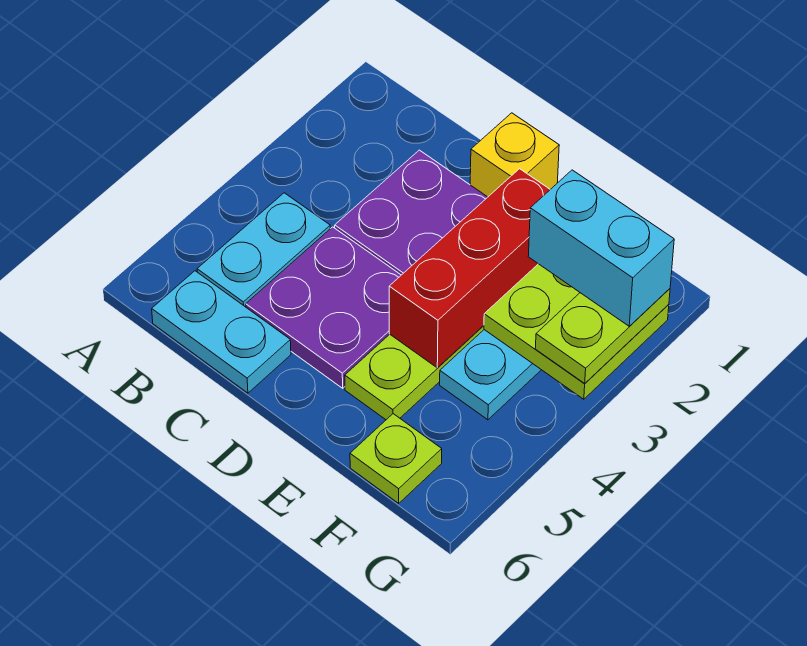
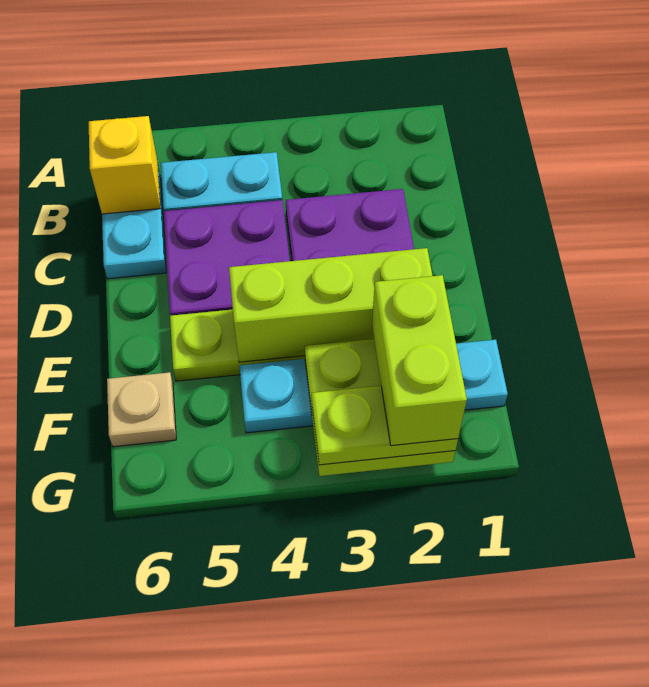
yellow brick D1 level 1 -> yellow brick B6 level 2
red brick E2:E4 level 2 -> lime brick E2:E4 level 2
cyan brick F2:G2 level 4 -> lime brick F2:G2 level 4
lime plate F6 level 1 -> tan plate F6 level 1

